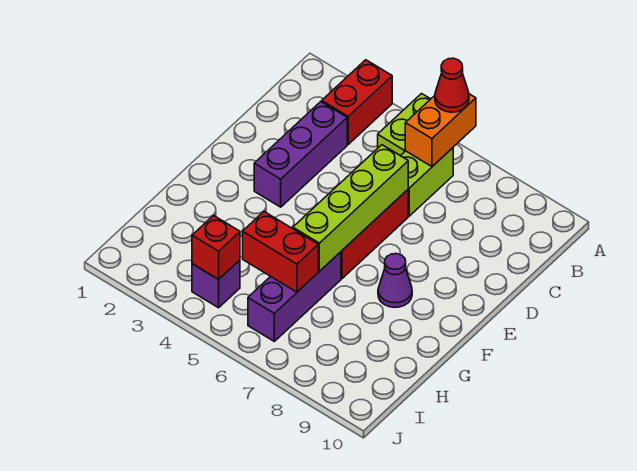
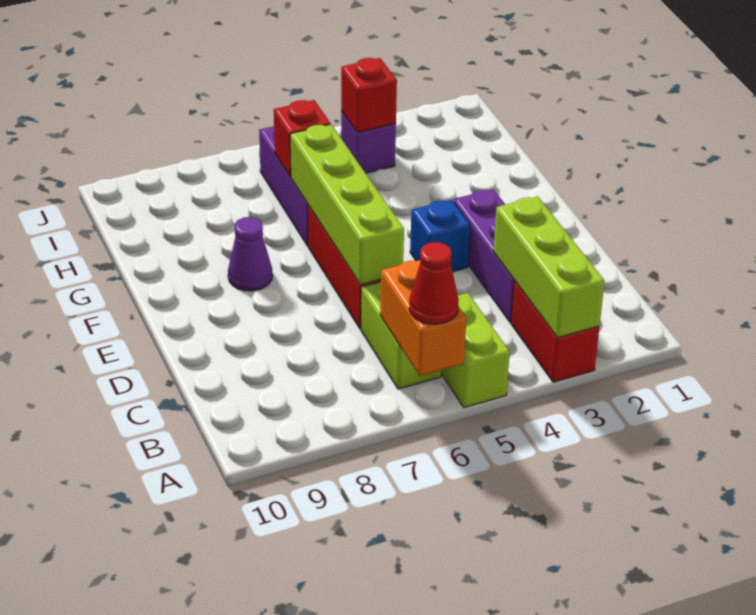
none -> lime brick A3:C3 level 2
none -> blue brick E4 level 1
red brick H5:H6 level 2 -> red brick H6 level 2

